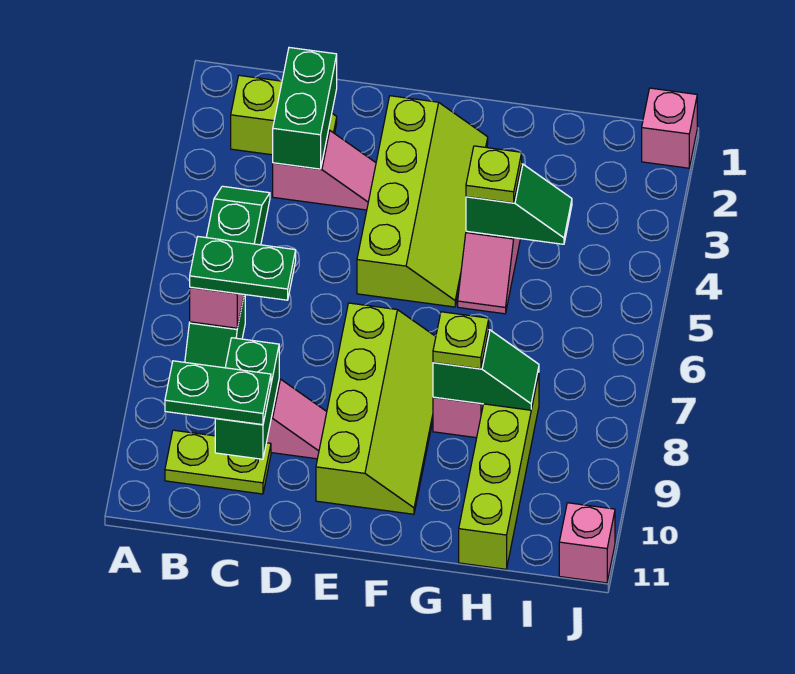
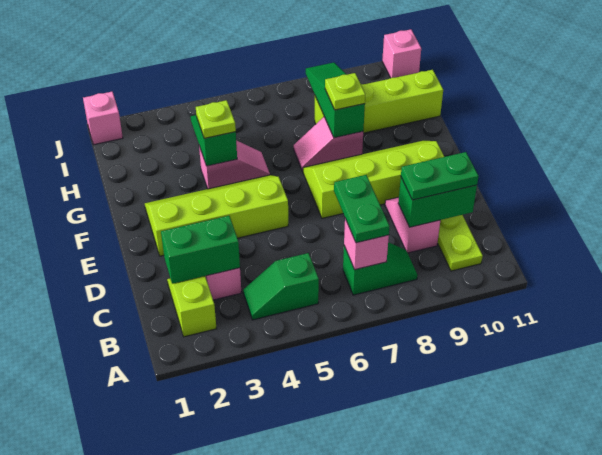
green plate B10:C10 level 3 -> green plate C9:C10 level 3
green slope G8:H8 level 2 top G -> green slope G8:I8 level 2 top G

